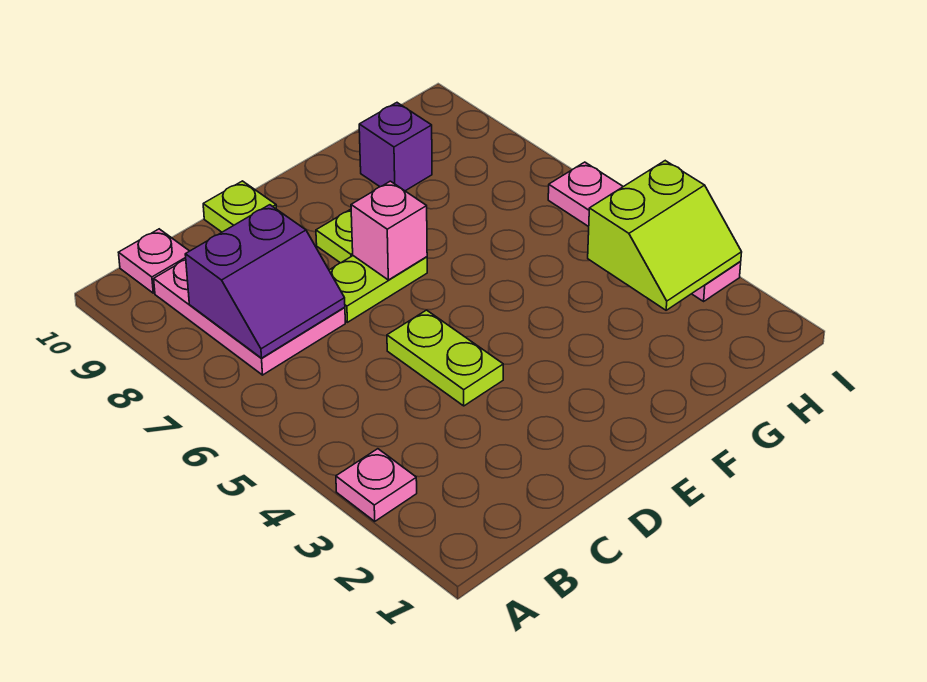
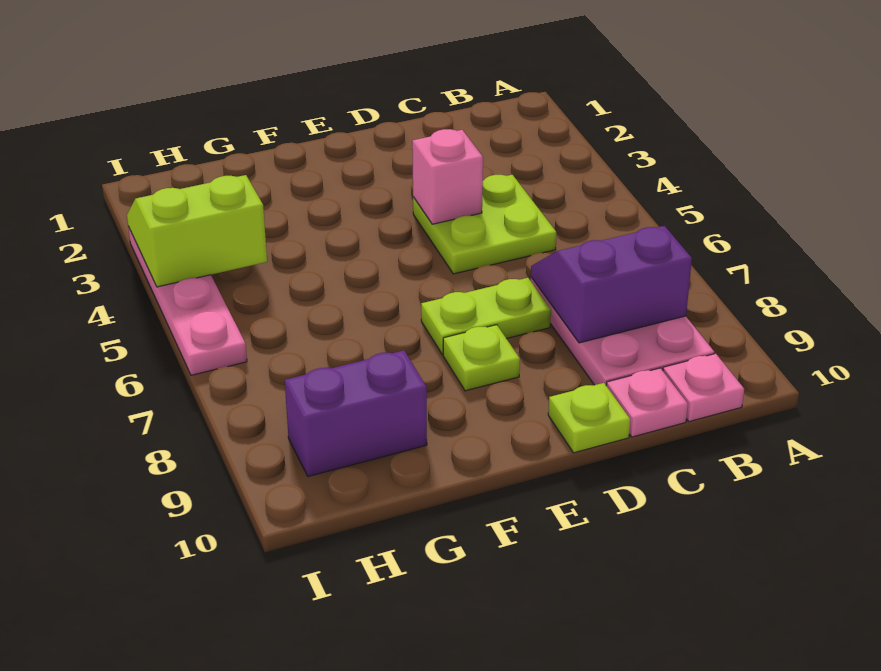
pink plate A3 level 1 -> pink plate C10 level 1
lime plate D4:D5 level 1 -> lime plate C4:D5 level 1
pink brick E7 level 2 -> pink brick D4 level 2
purple brick G9 level 1 -> purple brick G9:H9 level 1

